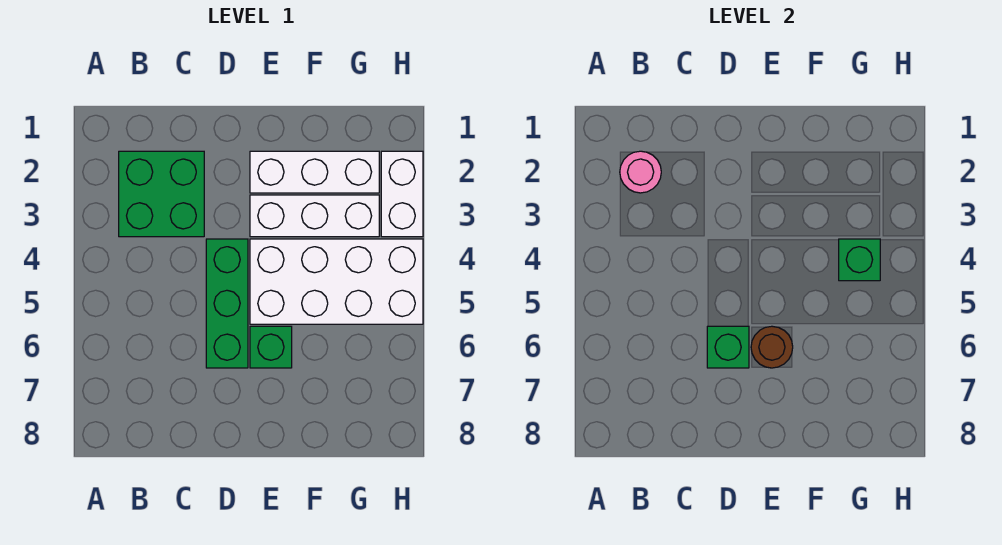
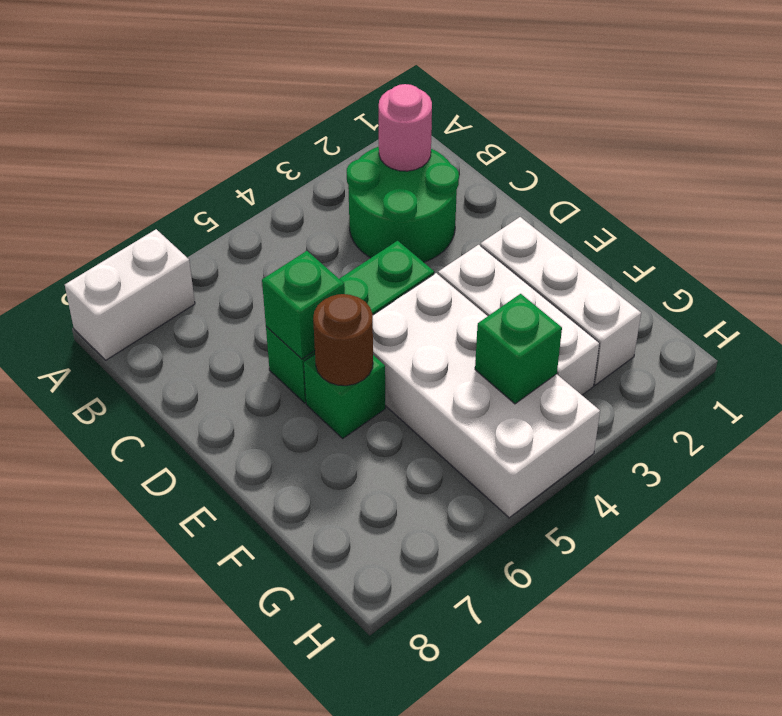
green brick B2:C3 level 1 -> green round brick B2:C3 level 1
white brick H2:H3 level 1 -> white brick A7:A8 level 1

